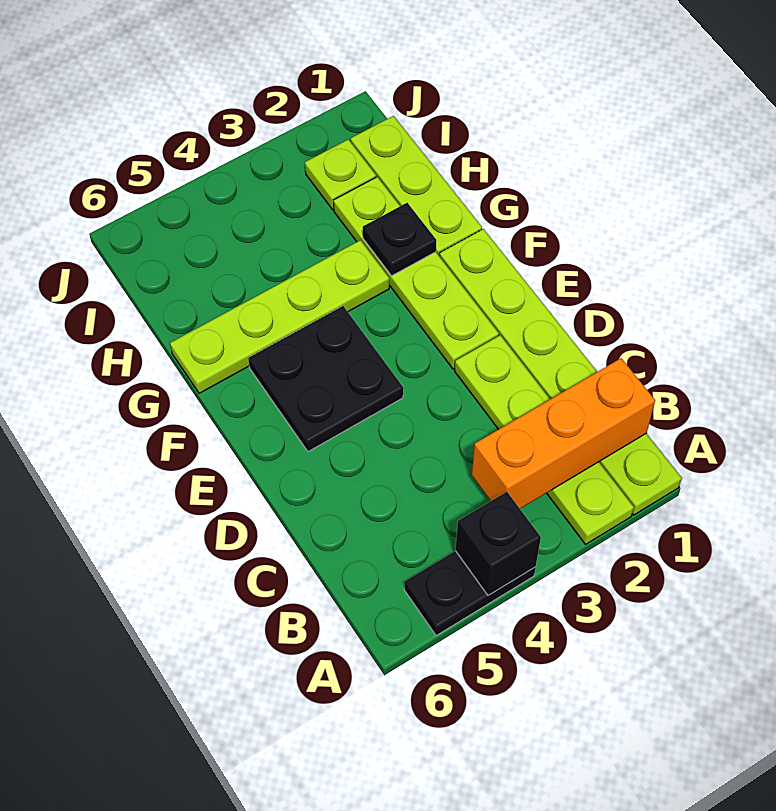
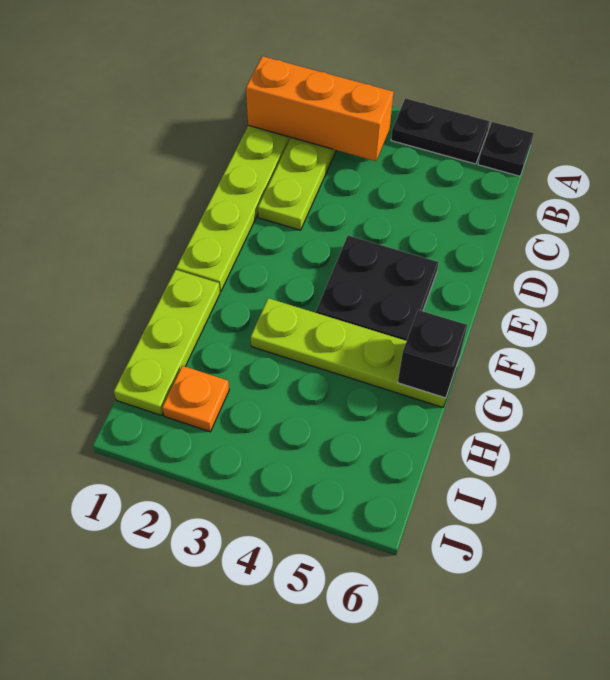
black brick A4 level 2 -> black brick G6 level 2
lime plate E2:H2 level 1 -> none
black plate G2 level 2 -> black plate A6 level 1
lime plate I2 level 1 -> orange plate I2 level 1

